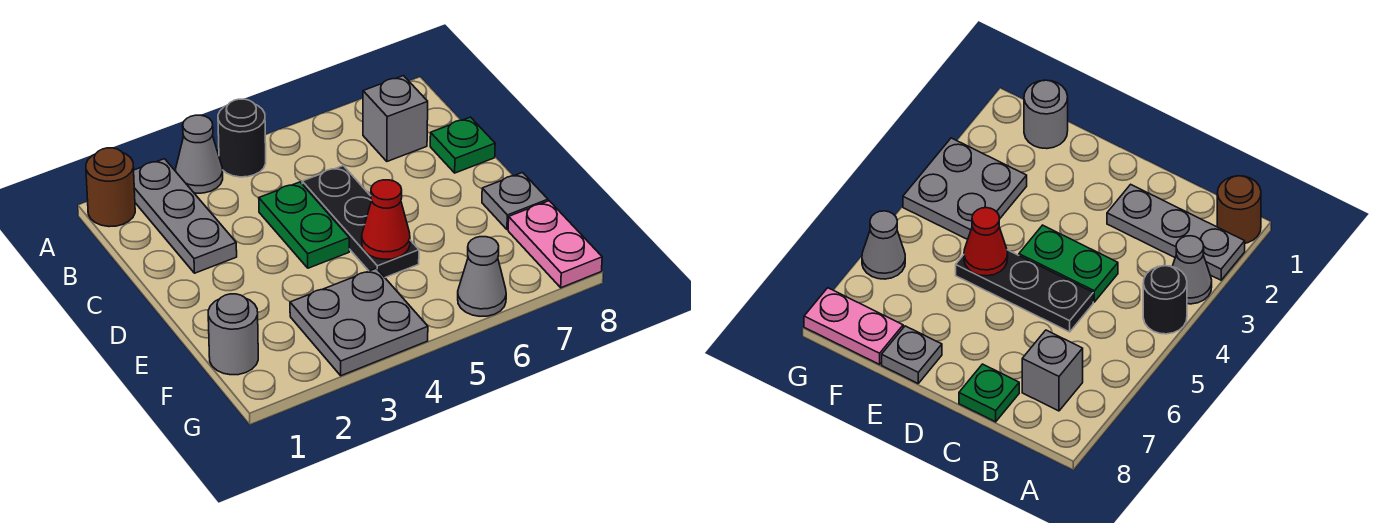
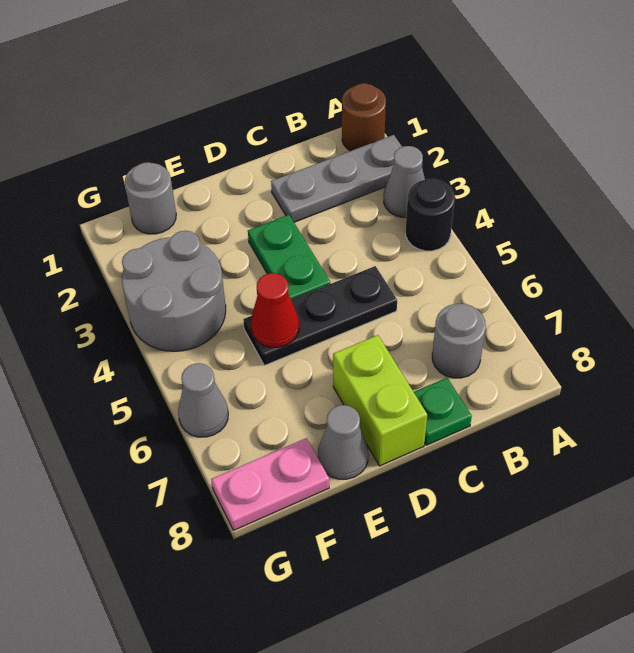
grey brick B7 level 1 -> grey round brick B7 level 1
green plate C4:D4 level 1 -> green plate D3:D4 level 1
none -> lime brick D7:D8 level 1
grey plate E8 level 1 -> grey cone E8 level 1
grey plate F3:G4 level 1 -> grey round brick F3:G4 level 1

